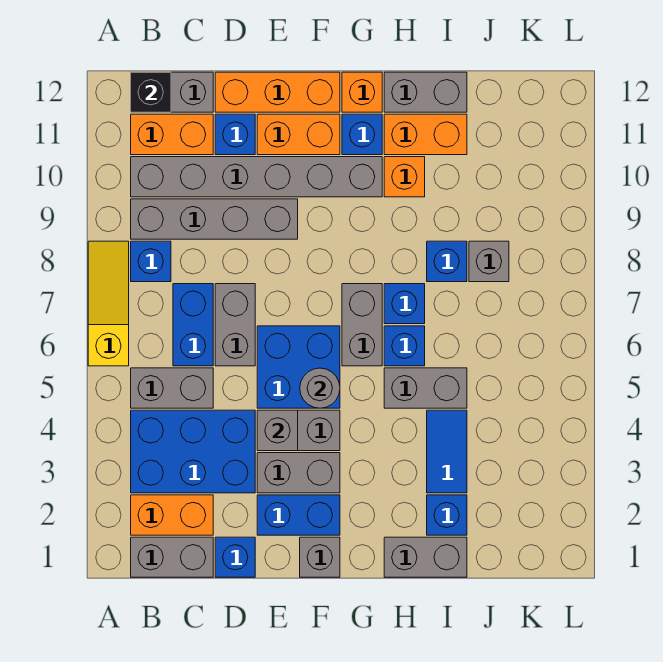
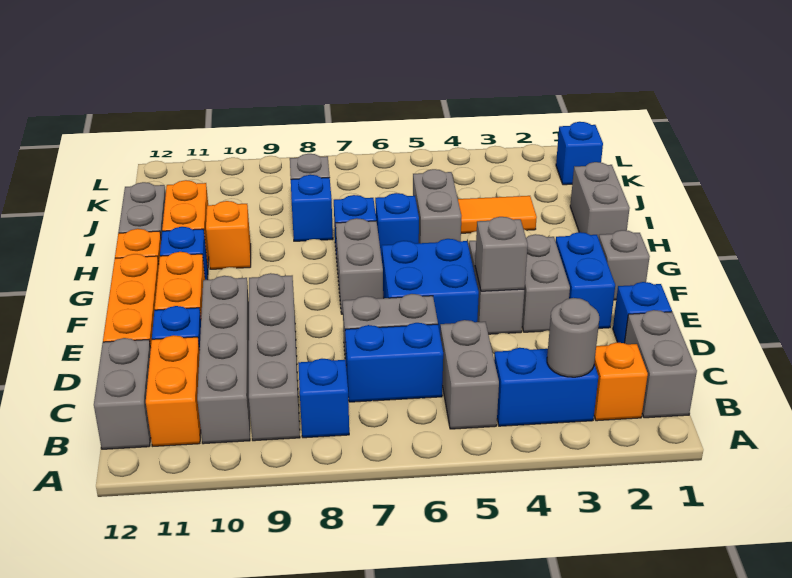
yellow slope A6:A8 level 1 top 6 -> none
orange brick B2:C2 level 1 -> orange brick B2 level 1
blue brick B3:D4 level 1 -> blue brick B3:B4 level 1
grey brick B10:G10 level 1 -> grey brick B10:E10 level 1
black brick B12 level 2 -> none
grey round brick F5 level 2 -> grey round brick B3 level 2
grey brick G6:G7 level 1 -> grey brick F7:G7 level 1
blue brick I2 level 1 -> blue brick K1 level 1
blue tile I3:I4 level 1 -> orange tile I3:I4 level 1

